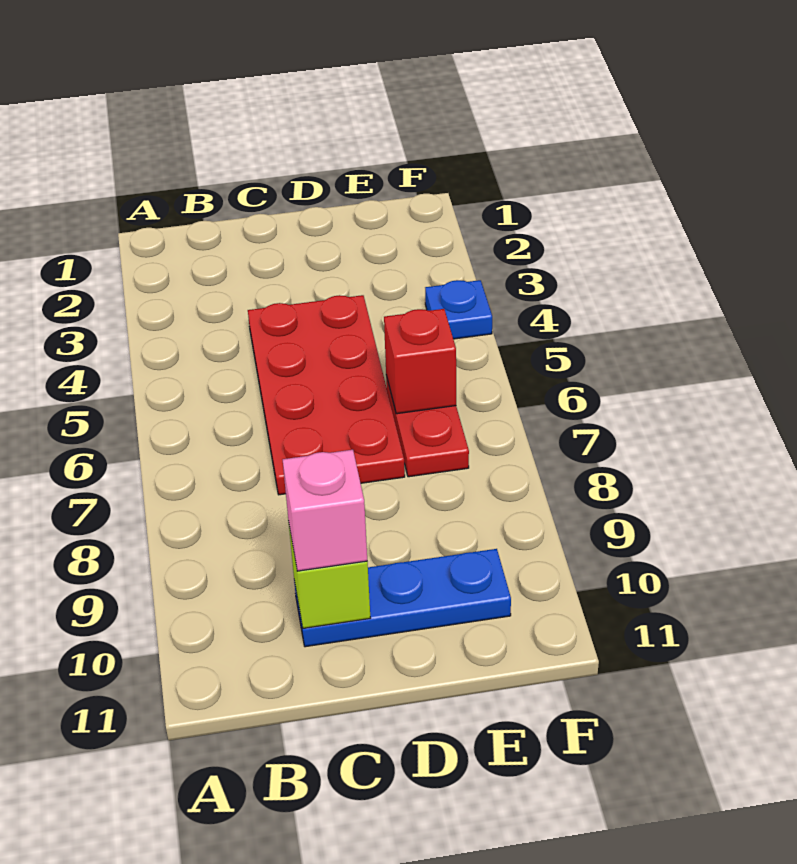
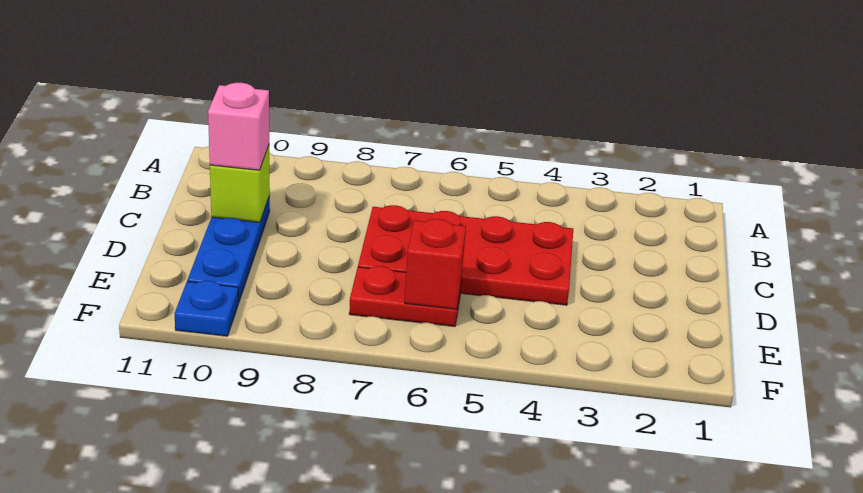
blue plate F4 level 1 -> blue plate F10 level 1

